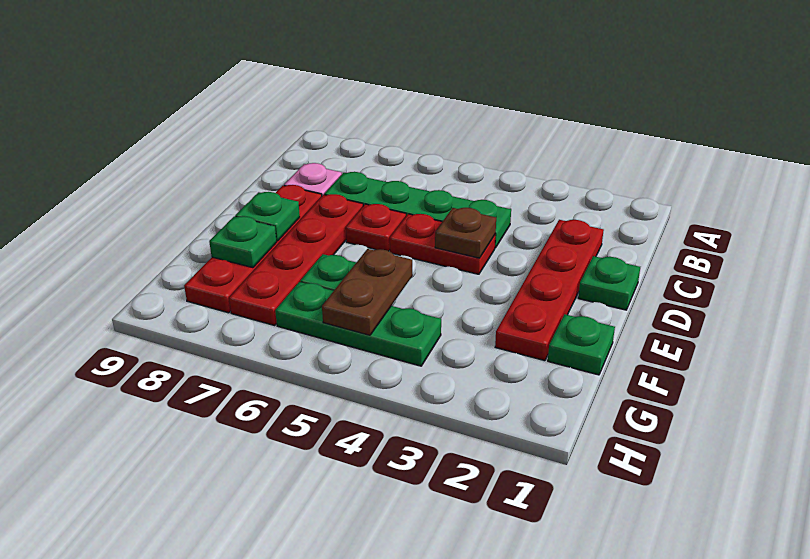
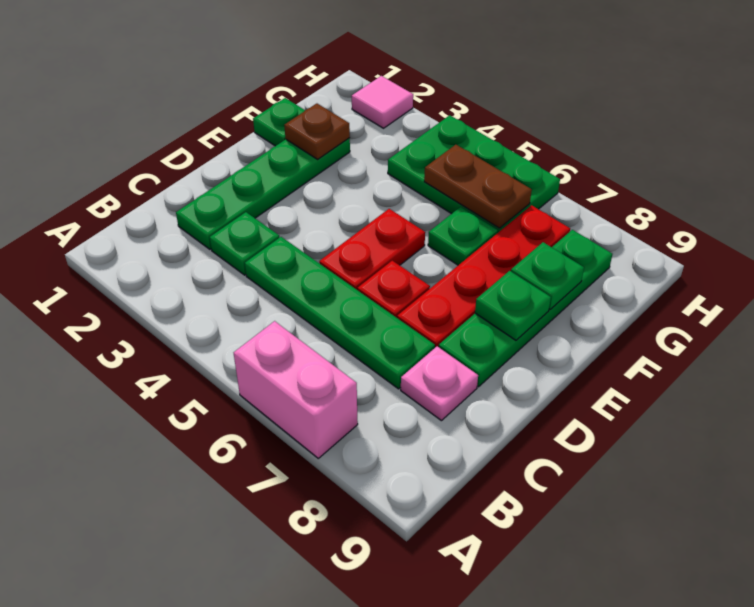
none -> pink brick A6:A7 level 1
red plate C2:F2 level 1 -> green plate C2:F2 level 1
green plate D1 level 1 -> green plate C3 level 1
red plate D4:D5 level 1 -> red plate D5:E5 level 1
brown plate D4 level 2 -> brown plate F2 level 2
red plate D8:G8 level 1 -> green plate D8:G8 level 1
brown plate F5:G5 level 2 -> brown plate G5:G6 level 2
green plate G4:G6 level 1 -> green plate G4:H6 level 1
none -> pink tile H2 level 1

